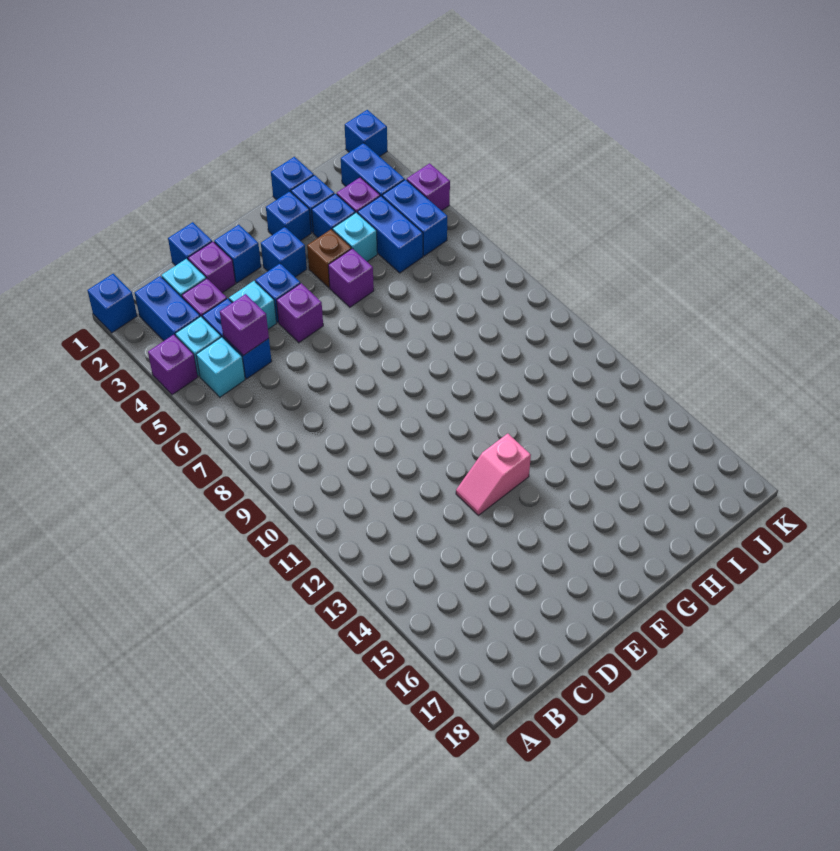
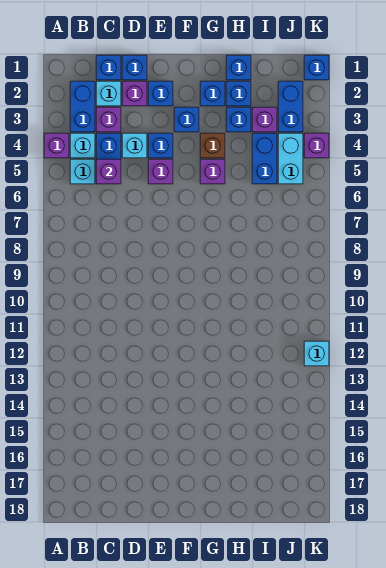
blue brick A1 level 1 -> blue brick C1 level 1
pink slope E13:F13 level 1 top F -> none
cyan brick H4 level 1 -> cyan brick K12 level 1
blue brick J4:J5 level 1 -> cyan brick J4:J5 level 1

